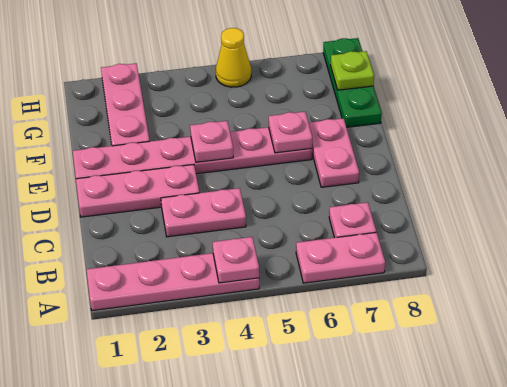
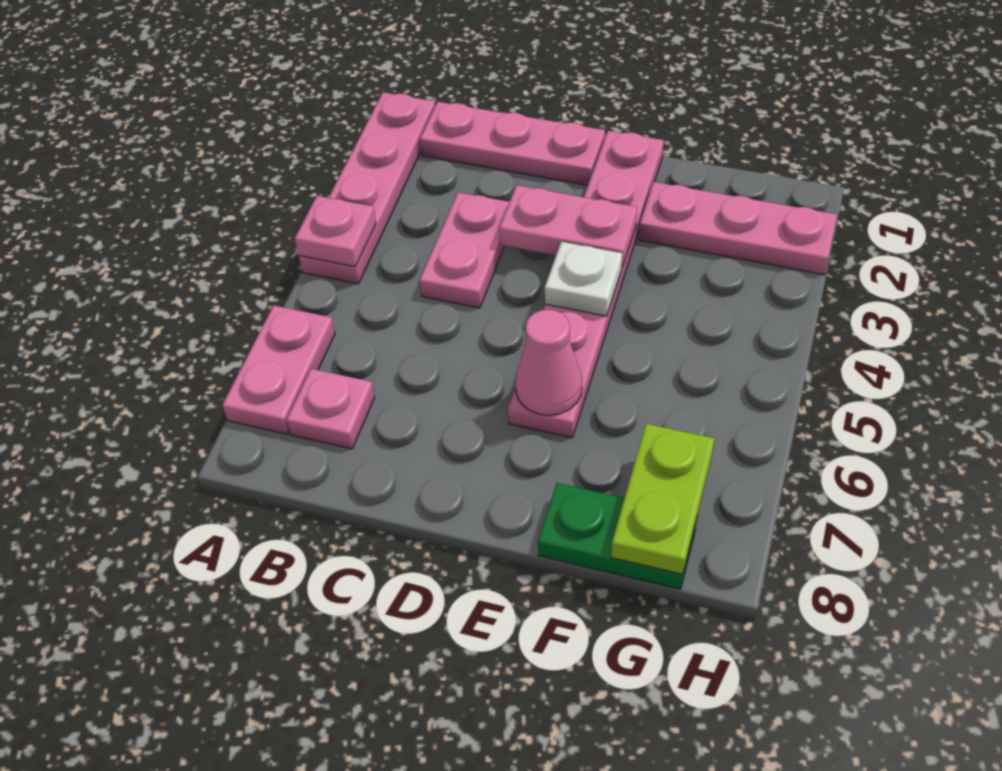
pink plate D1:D3 level 1 -> pink plate B1:D1 level 1
pink plate D7:E7 level 1 -> pink plate D3:E3 level 2
pink plate E4 level 2 -> white plate E4 level 2
pink plate E6 level 2 -> pink cone E6 level 2
green plate F8:H8 level 1 -> green plate F8:G8 level 1
lime plate G8 level 2 -> lime plate G7:G8 level 2
yellow cone H5 level 1 -> none

